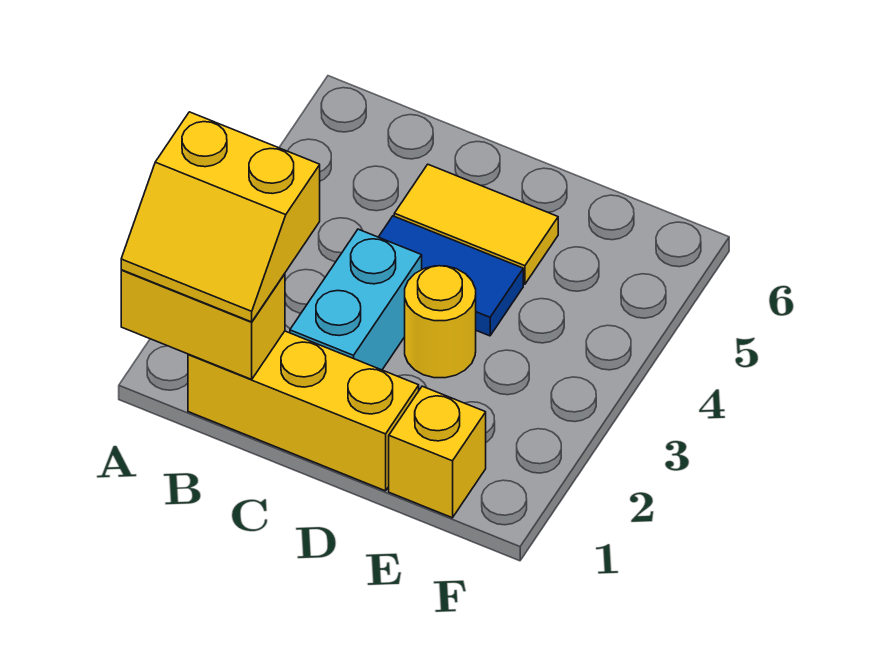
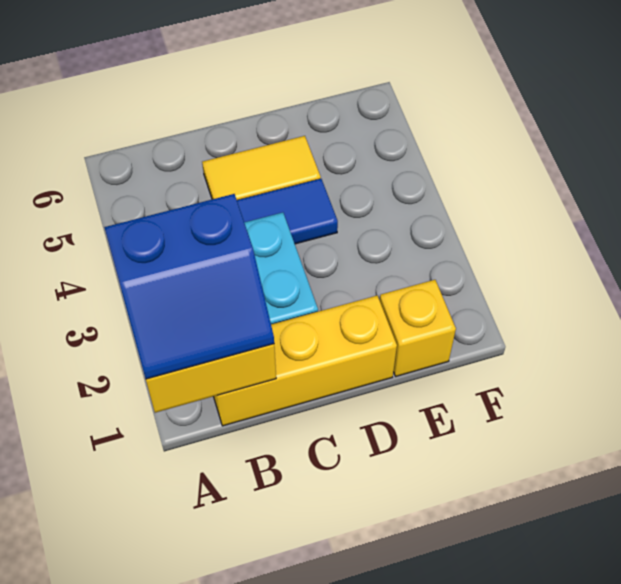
yellow slope A1:B2 level 3 top 2 -> blue slope A1:B2 level 3 top 2
yellow round brick D3 level 1 -> none

